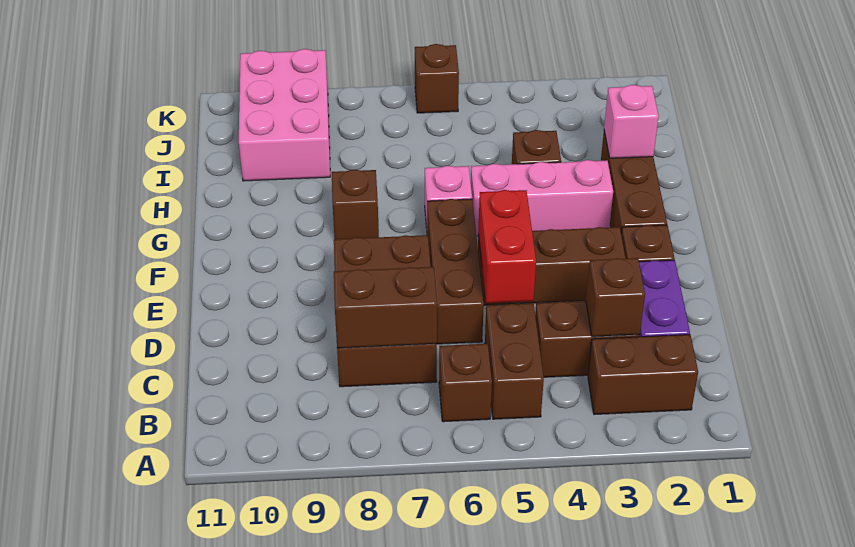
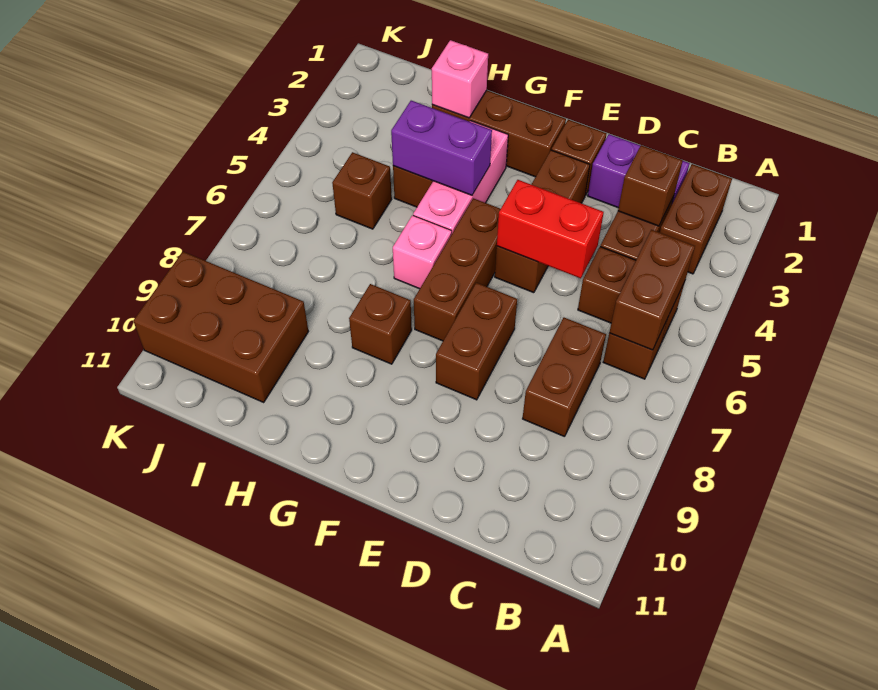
brown brick C7:C8 level 2 -> brown brick B5:B6 level 2
brown brick D6:F6 level 1 -> brown brick F5:F7 level 1
none -> purple brick G4:H4 level 2
pink brick I9:K10 level 1 -> brown brick I9:K10 level 1
brown brick K6 level 1 -> brown brick I5 level 1

